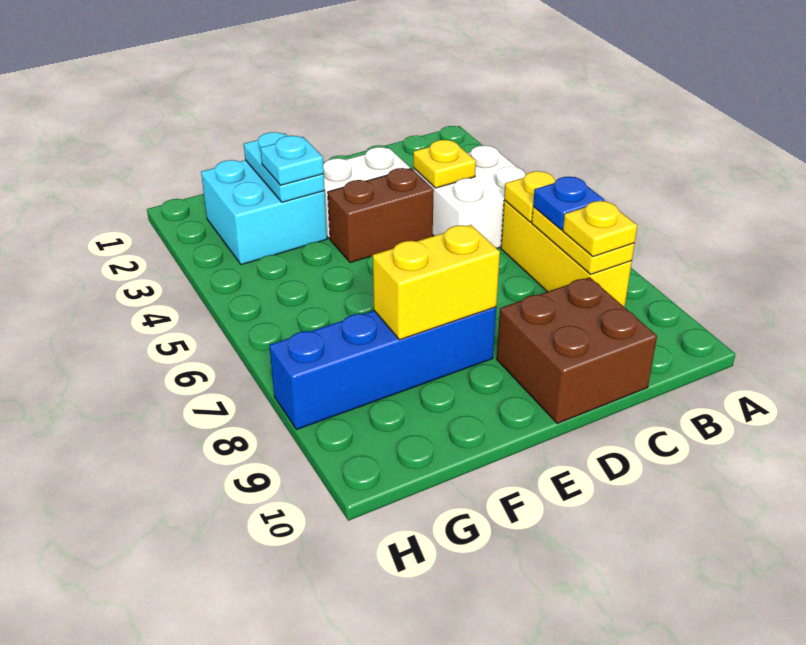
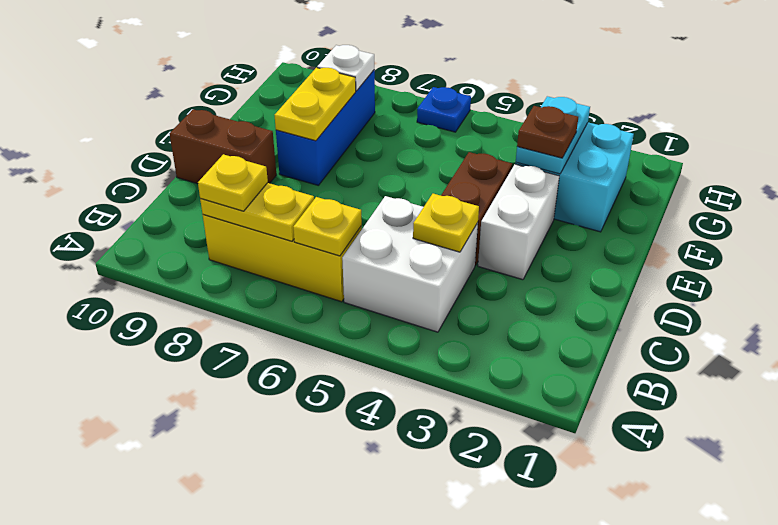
blue plate B7 level 3 -> blue plate H6 level 1
brown brick C9:D10 level 1 -> brown brick D9:D10 level 1
blue brick E8:H8 level 1 -> blue brick E8:G8 level 1
yellow brick E8:F8 level 2 -> yellow plate E8:F8 level 2
cyan plate F2:F3 level 2 -> cyan plate F3:G3 level 2
cyan plate F3 level 3 -> brown plate F3 level 3
none -> white plate G8 level 2

